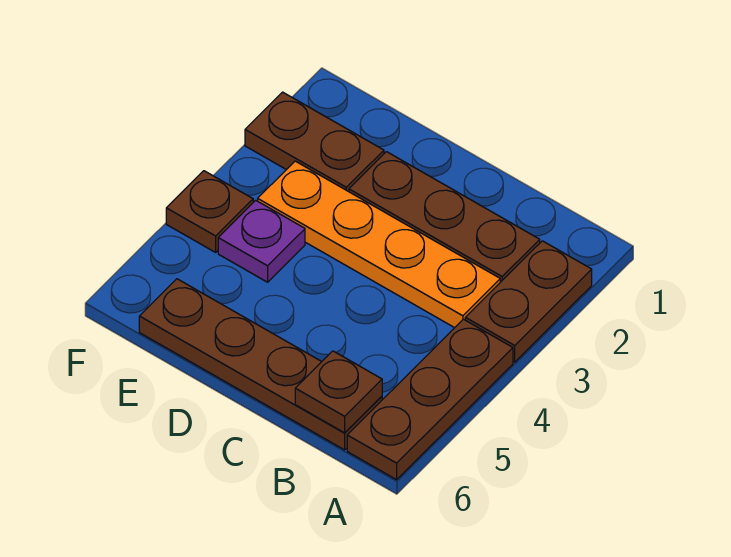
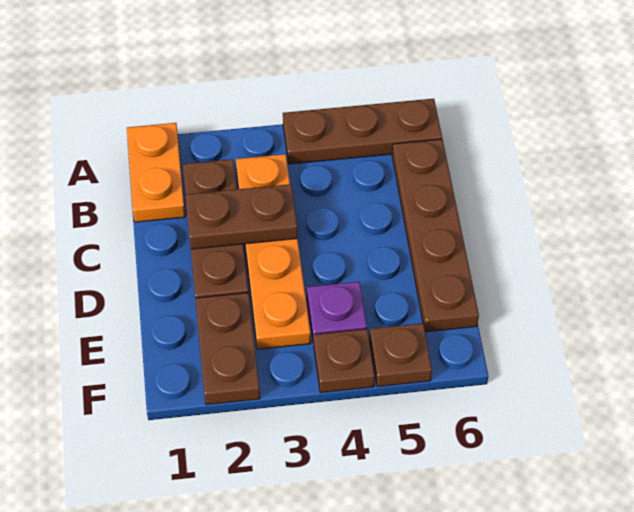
none -> orange plate A1:B1 level 1
brown plate A2:A3 level 1 -> brown plate C2:C3 level 2
brown plate B6 level 2 -> brown plate F5 level 1

